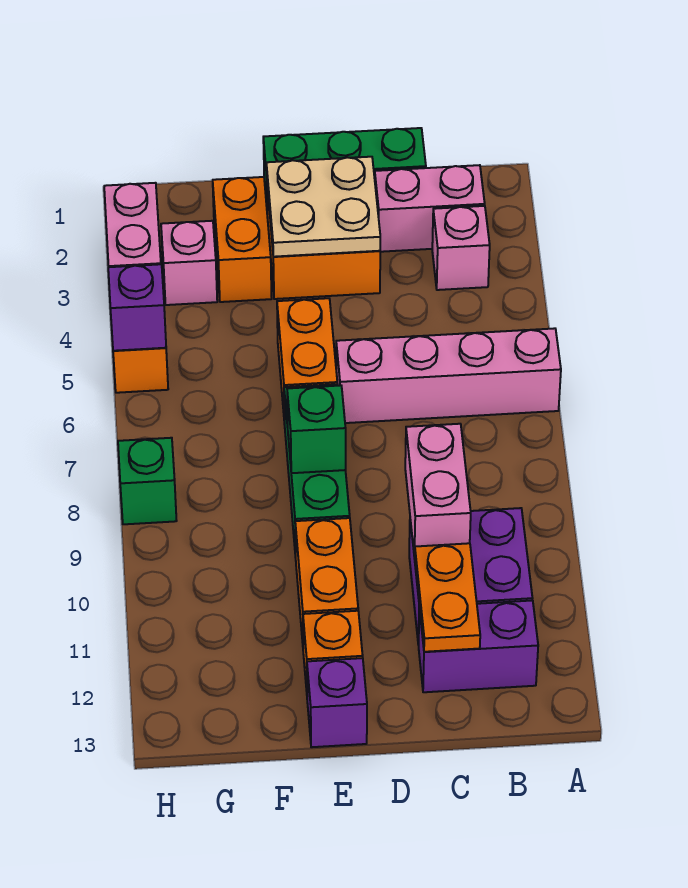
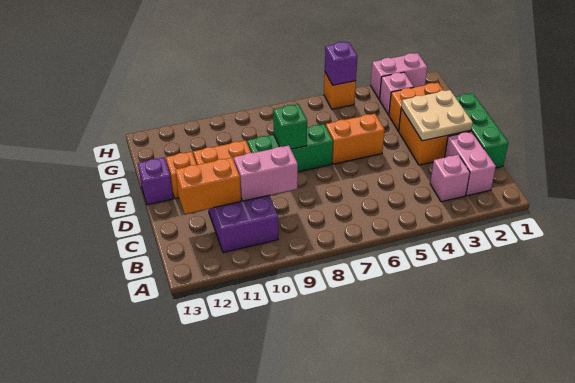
pink brick A6:D6 level 1 -> none
purple brick B12:C12 level 1 -> none
orange plate C11:C12 level 2 -> orange brick C11:C12 level 2
green brick H8 level 1 -> none

